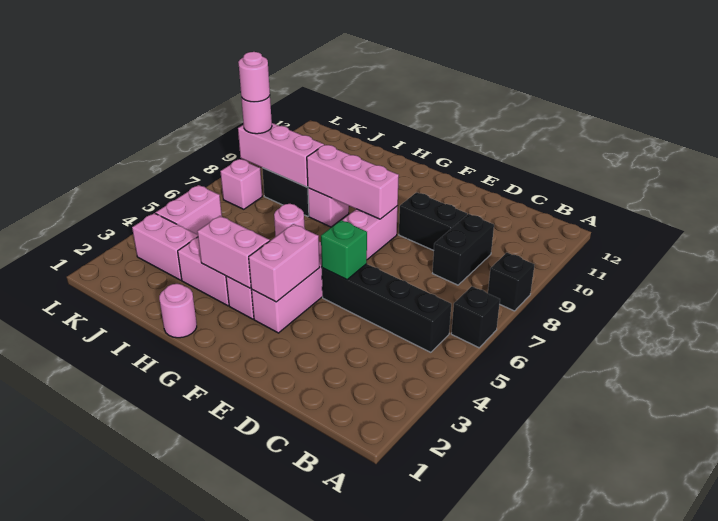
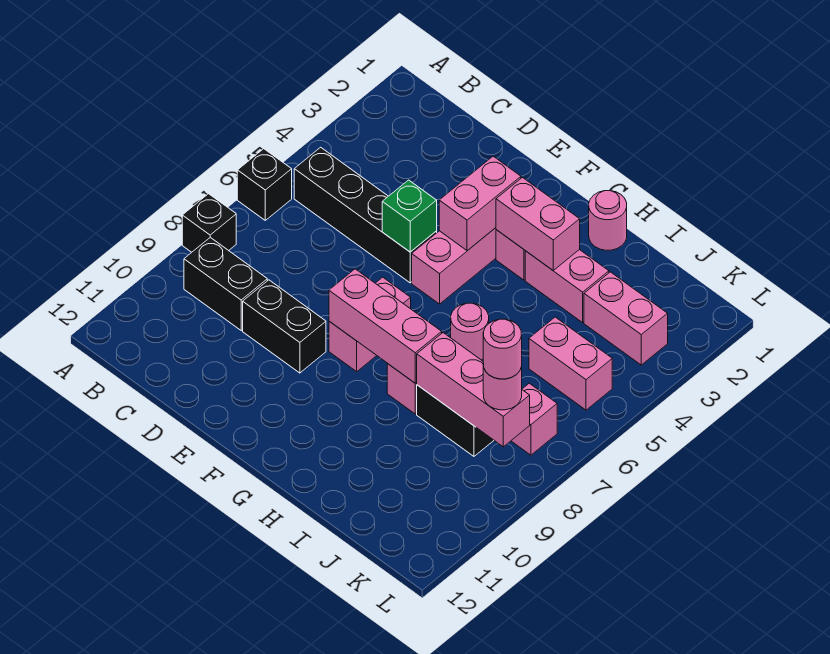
black brick C8:C9 level 1 -> black brick B9:C9 level 1
pink brick K4:K5 level 1 -> pink brick J5:K5 level 1

